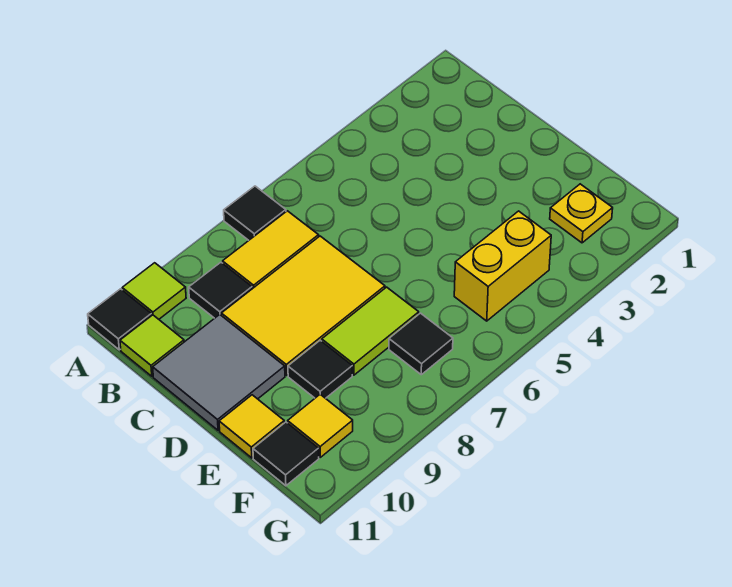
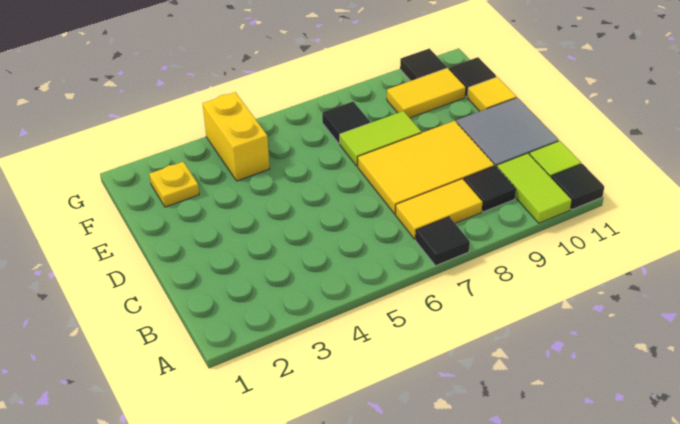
lime tile A10 level 1 -> lime tile A10:B10 level 1
black tile E9 level 1 -> black tile G10 level 1
yellow brick F4:F5 level 1 -> yellow brick F4:G4 level 1
yellow tile F10 level 1 -> yellow tile F9:F10 level 1

